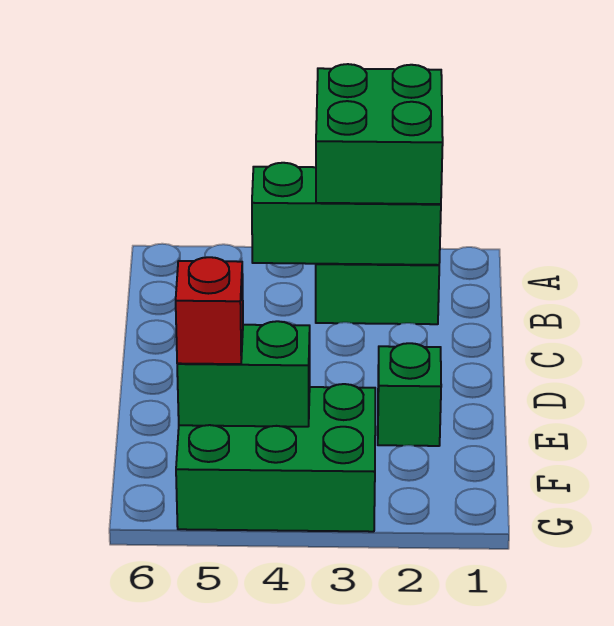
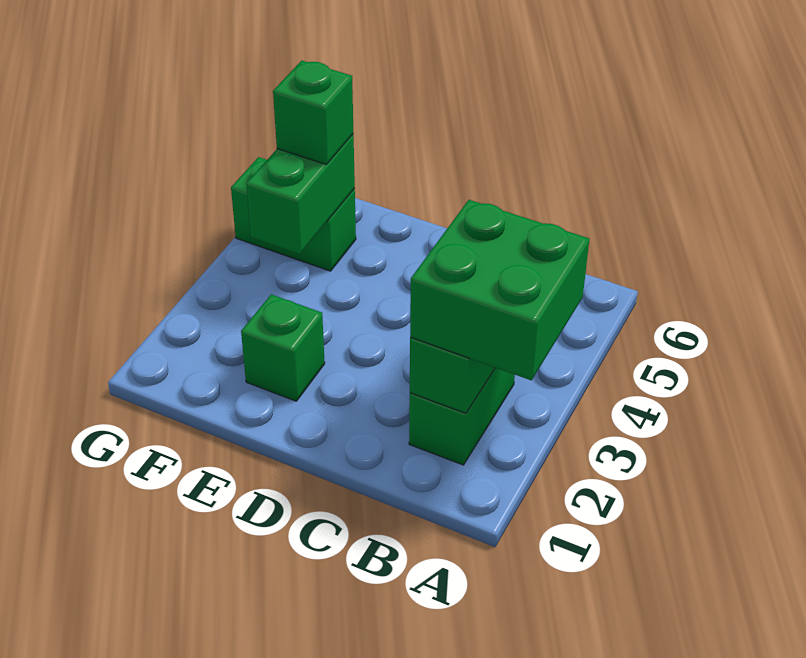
green brick F3:G5 level 1 -> green brick F5:G5 level 1
red brick F5 level 3 -> green brick F5 level 3

